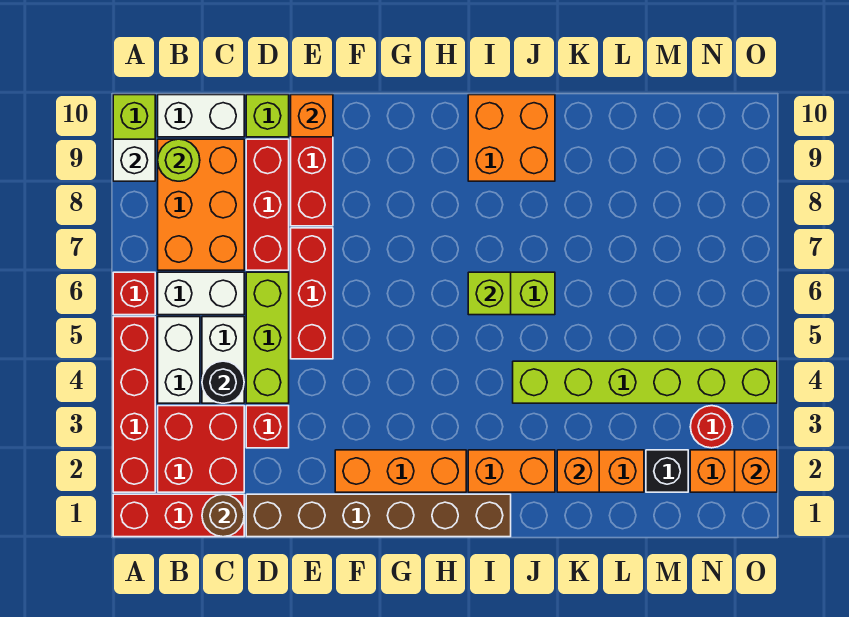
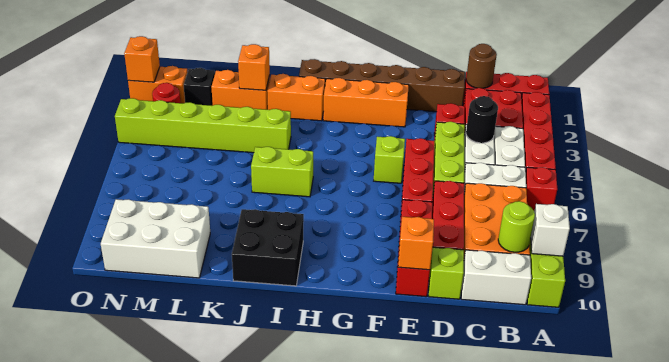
lime brick I6 level 2 -> lime brick F5 level 1
orange brick I9:J10 level 1 -> black brick I9:J10 level 1
none -> white brick L9:N10 level 1

